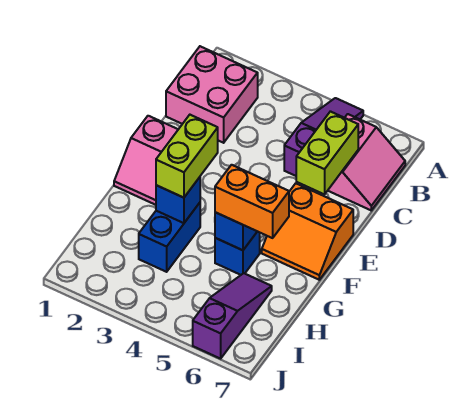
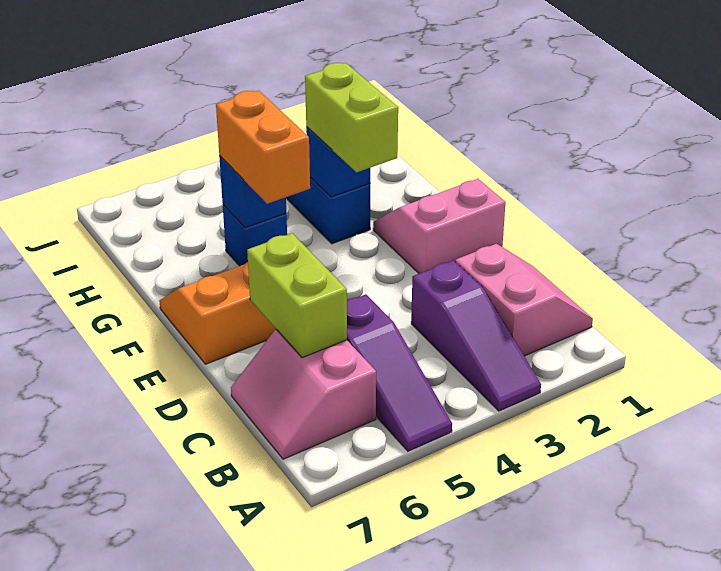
pink brick B1:C2 level 1 -> pink slope B1:C2 level 1 top 2
orange brick G5:G6 level 3 -> orange brick F5:G5 level 3
purple slope H6:J6 level 1 top J -> purple slope A3:C3 level 1 top C

